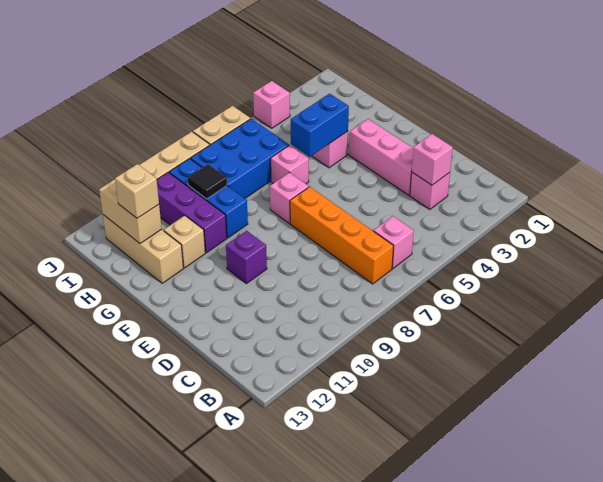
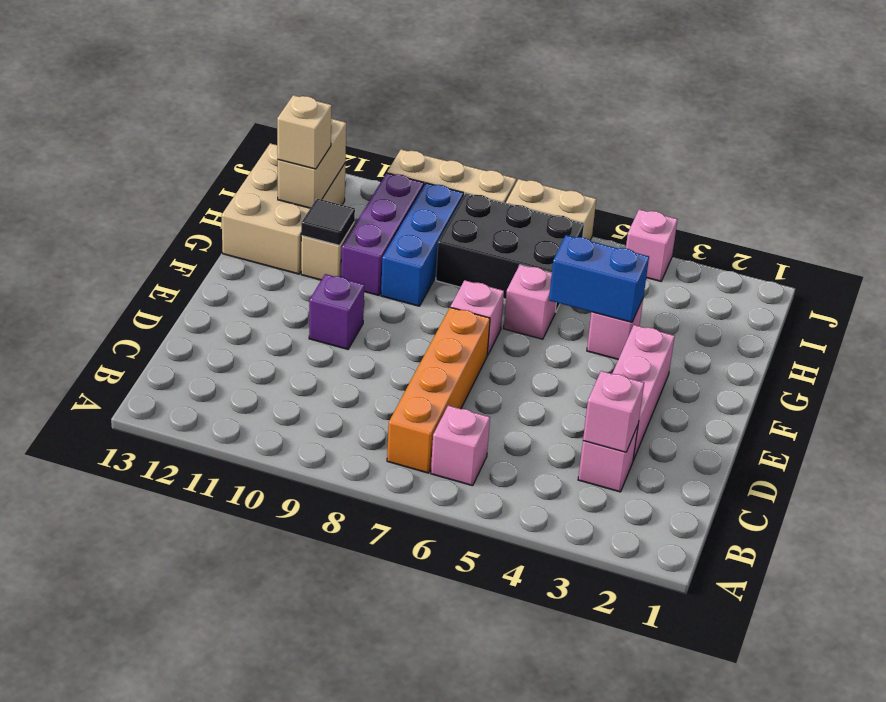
tan brick G12:I12 level 1 -> tan brick G12:I13 level 1
blue brick H6:I8 level 1 -> black brick H6:I8 level 1
black tile H9 level 2 -> black tile G11 level 2

